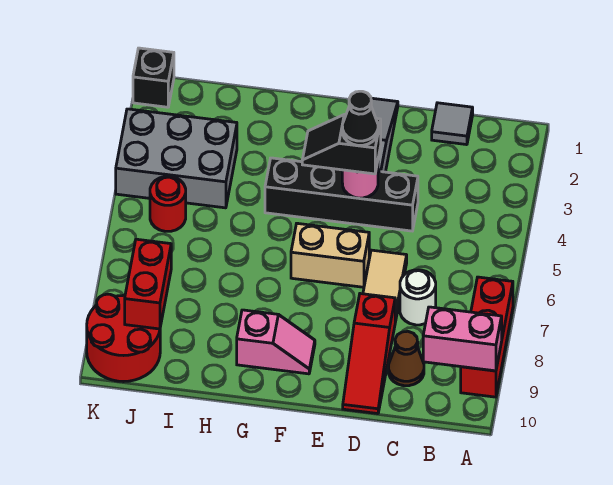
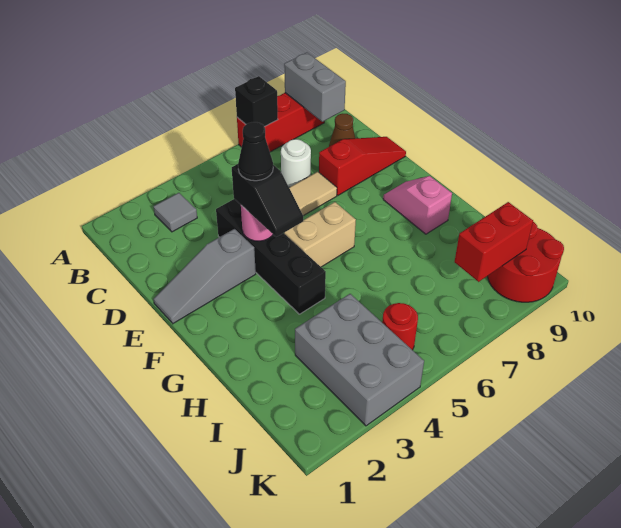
pink brick A9:B9 level 2 -> grey brick A9:B9 level 2
grey tile C1 level 1 -> grey tile B3 level 1
tan brick E6:F6 level 1 -> tan brick F5:F6 level 1
black brick K1 level 1 -> black brick A7 level 2

